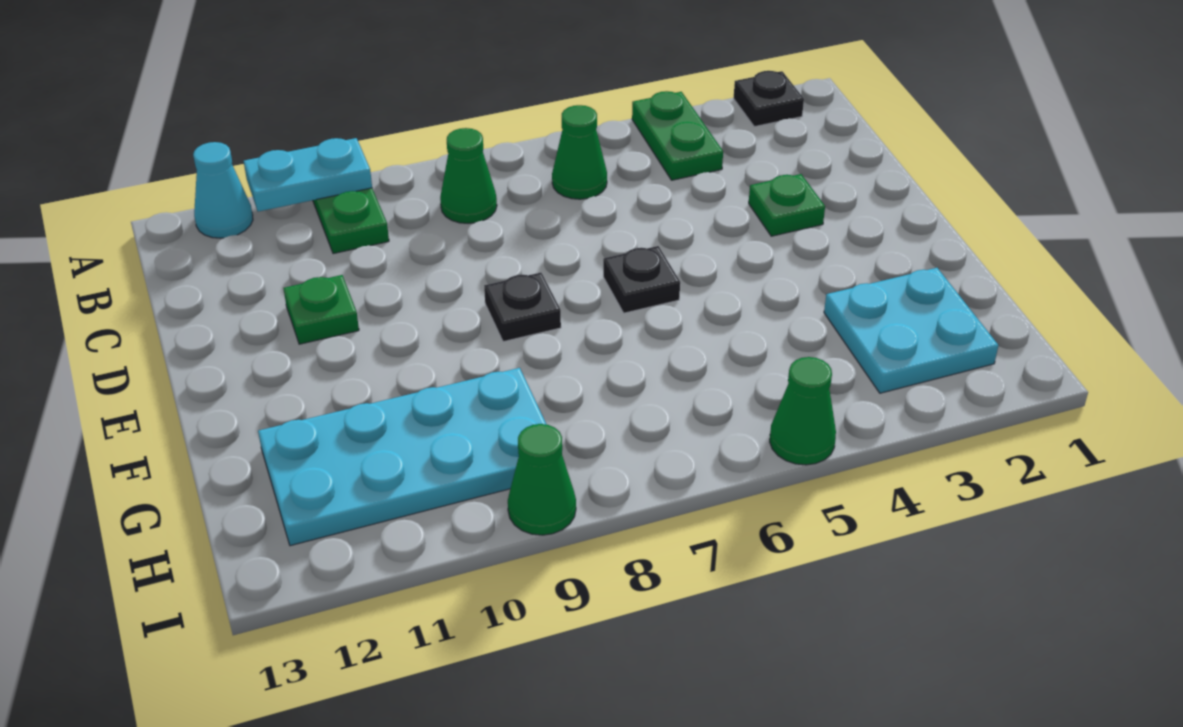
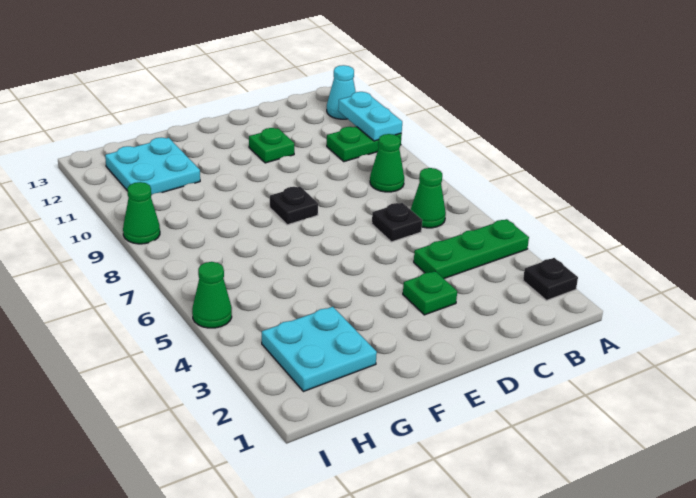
green plate A4:B4 level 1 -> green plate A4:C4 level 1
black plate E6 level 1 -> black plate C6 level 1
cyan plate G9:H12 level 1 -> cyan plate G11:H12 level 1

